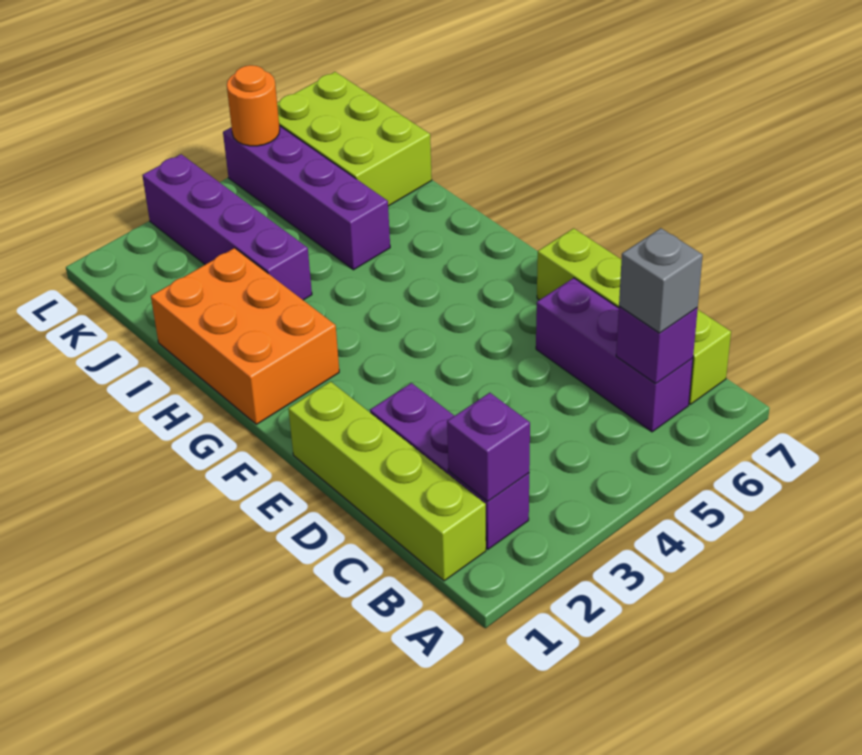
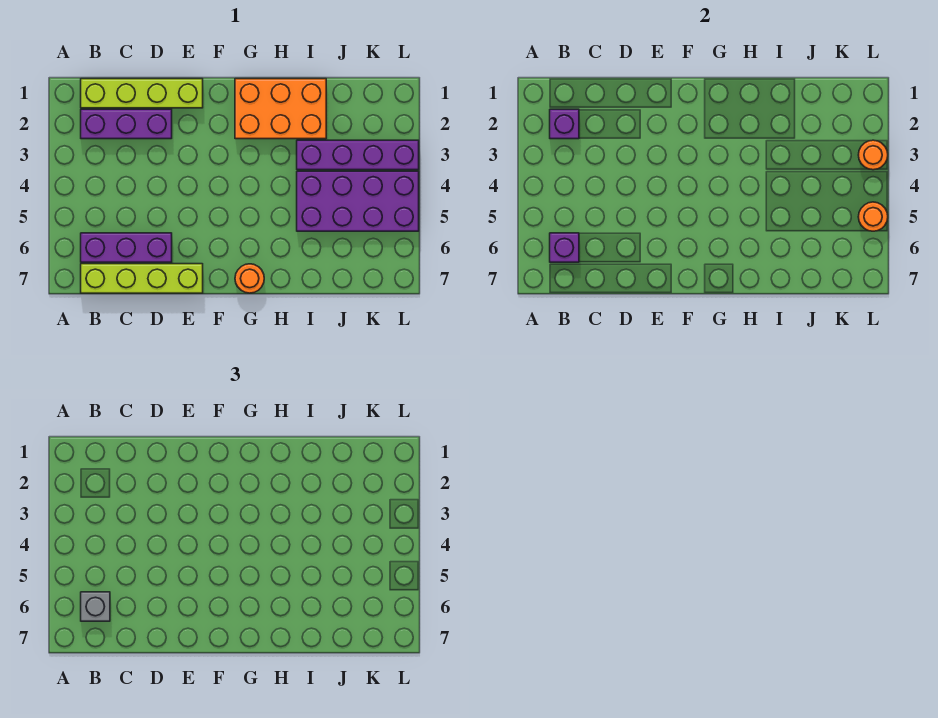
none -> orange round brick G7 level 1
purple brick I5:L5 level 1 -> purple brick I4:L5 level 1
lime brick J6:L7 level 1 -> none
none -> orange round brick L3 level 2

